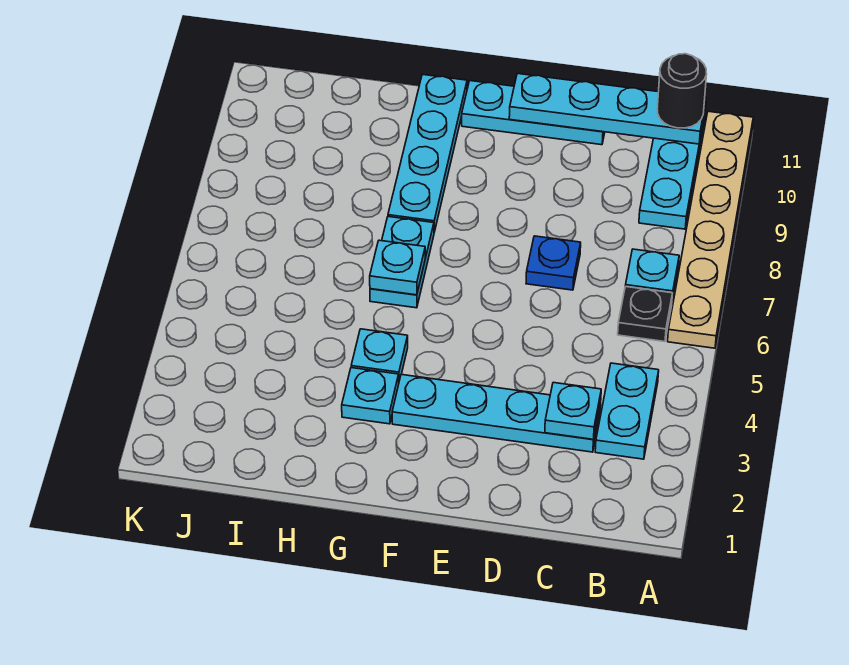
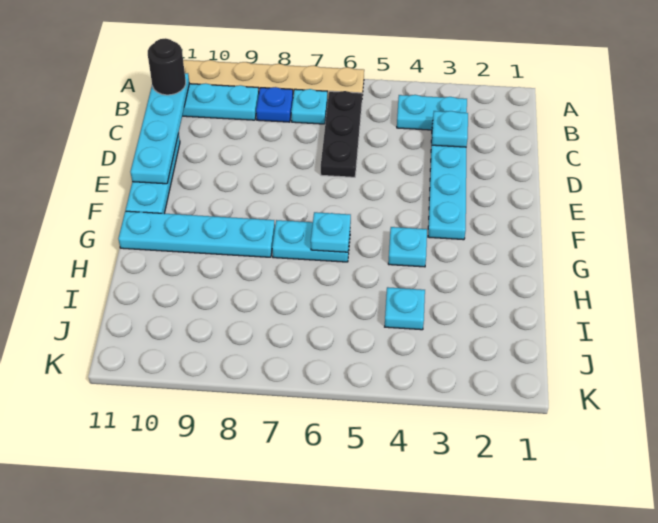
black plate B6 level 1 -> black plate B6:D6 level 1
blue plate D7 level 1 -> blue plate B8 level 1
cyan plate G3 level 1 -> cyan plate I4 level 1

